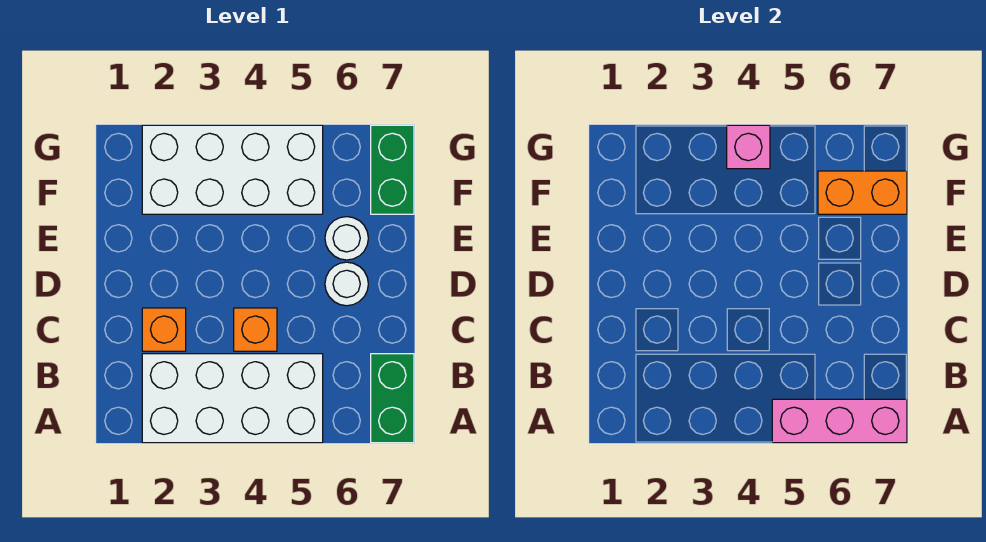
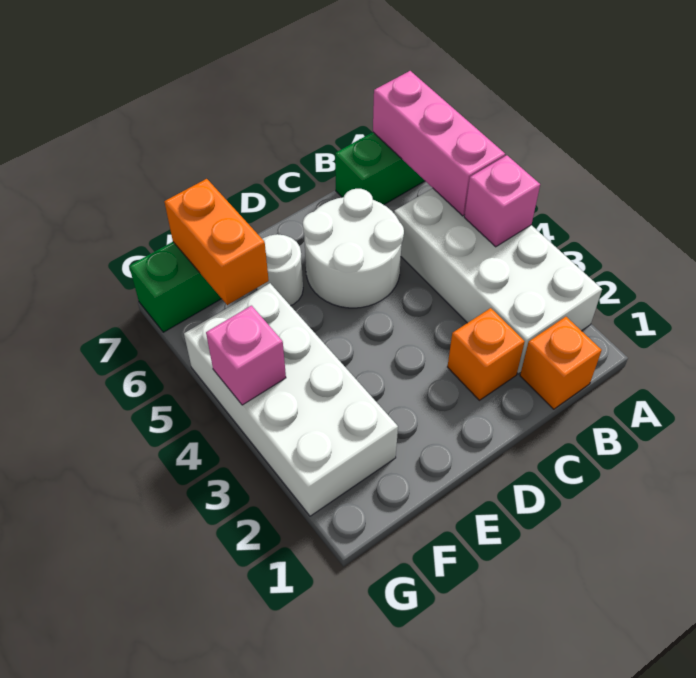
none -> pink brick A4 level 2
orange brick C4 level 1 -> orange brick B1 level 1
white round brick D6 level 1 -> white round brick C5:D6 level 1

